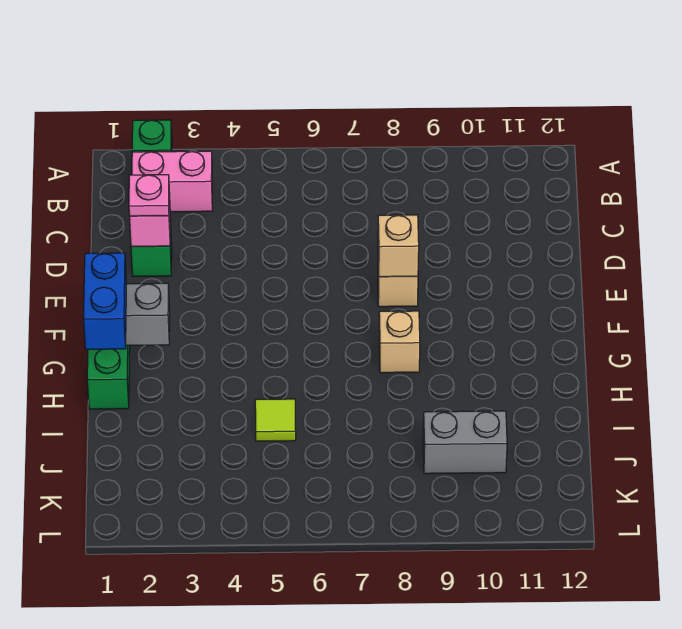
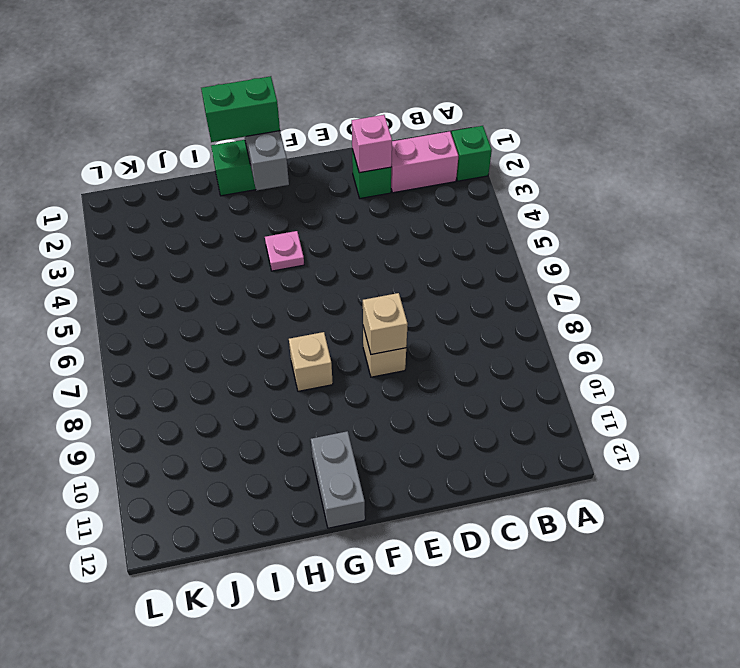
pink brick B2:B3 level 1 -> pink brick B2:C2 level 1
pink plate D2 level 3 -> pink plate G4 level 1
blue brick G1:H1 level 3 -> green brick G1:H1 level 3
lime tile I5 level 1 -> none
grey brick J9:J10 level 1 -> grey brick G11:G12 level 1

